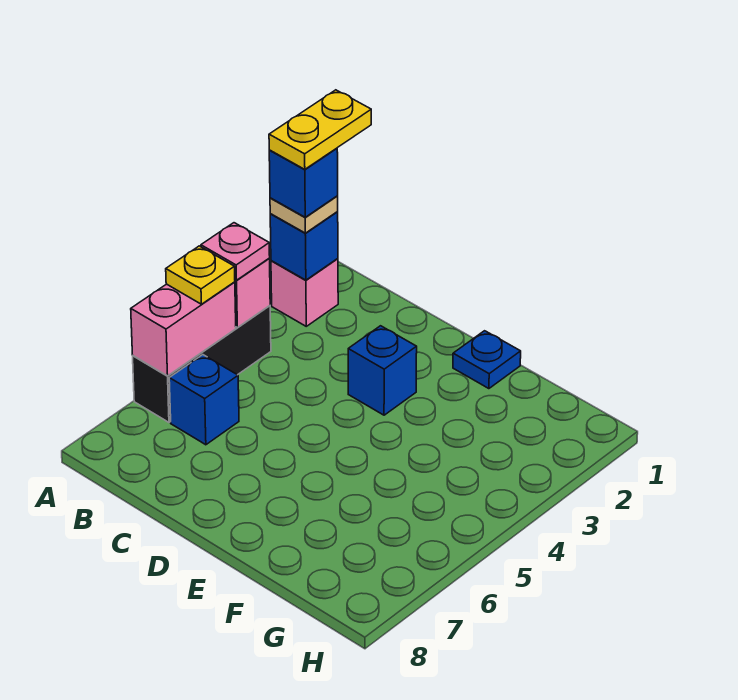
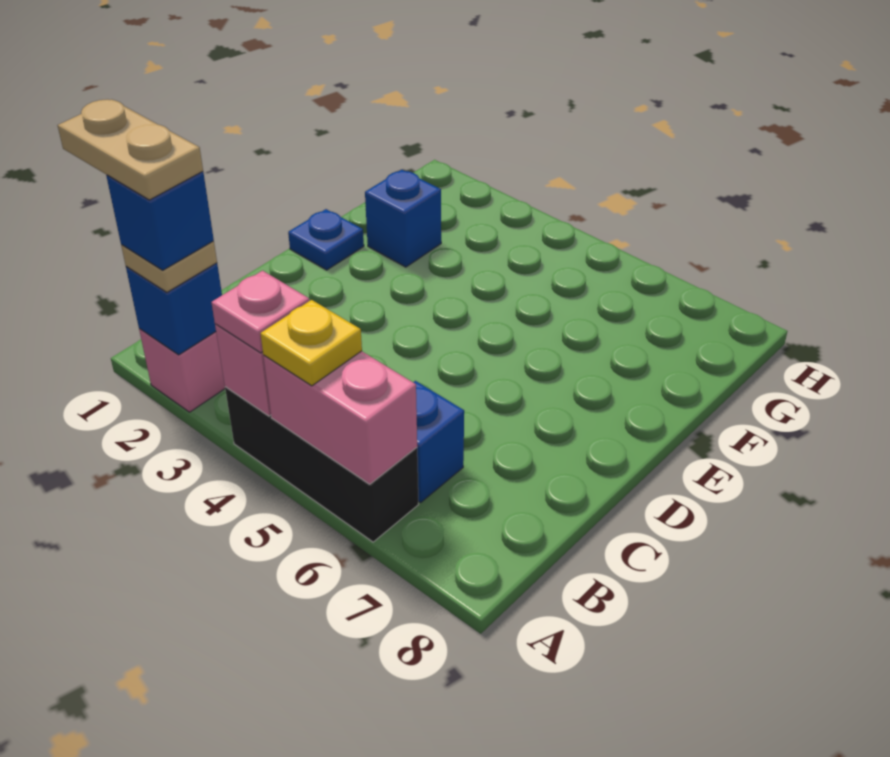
yellow plate A1:A2 level 5 -> tan plate A1:A2 level 5
blue brick D3 level 1 -> blue brick F2 level 1

